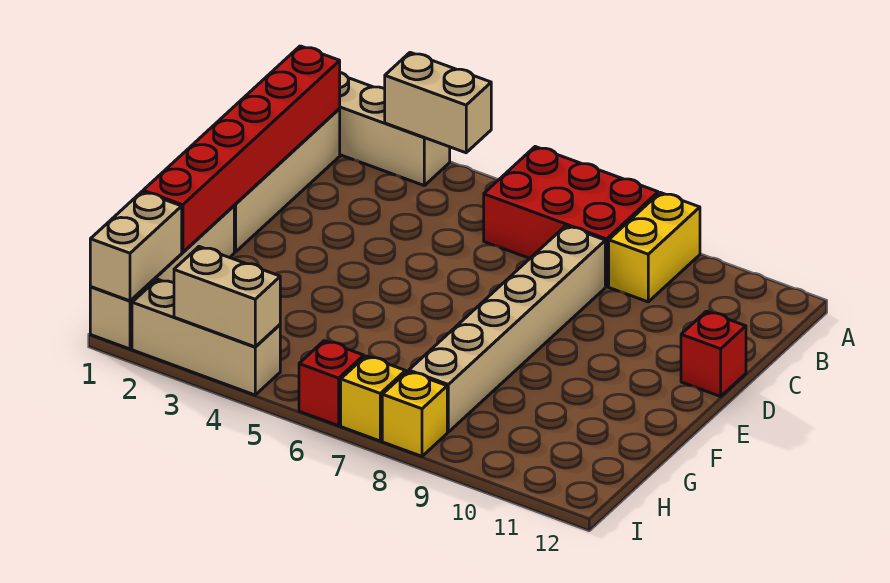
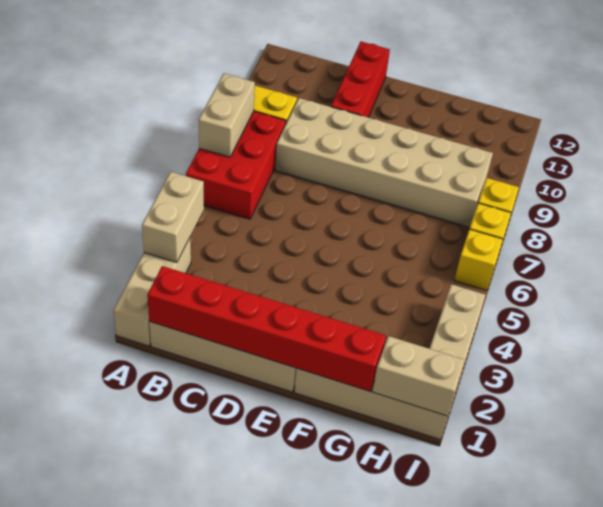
tan brick C8:H8 level 1 -> tan brick C8:H9 level 1
red brick D12 level 1 -> red brick D10:D12 level 1
tan brick I3:I4 level 2 -> tan brick A7:A8 level 2
red brick I6 level 1 -> yellow brick I6 level 1

